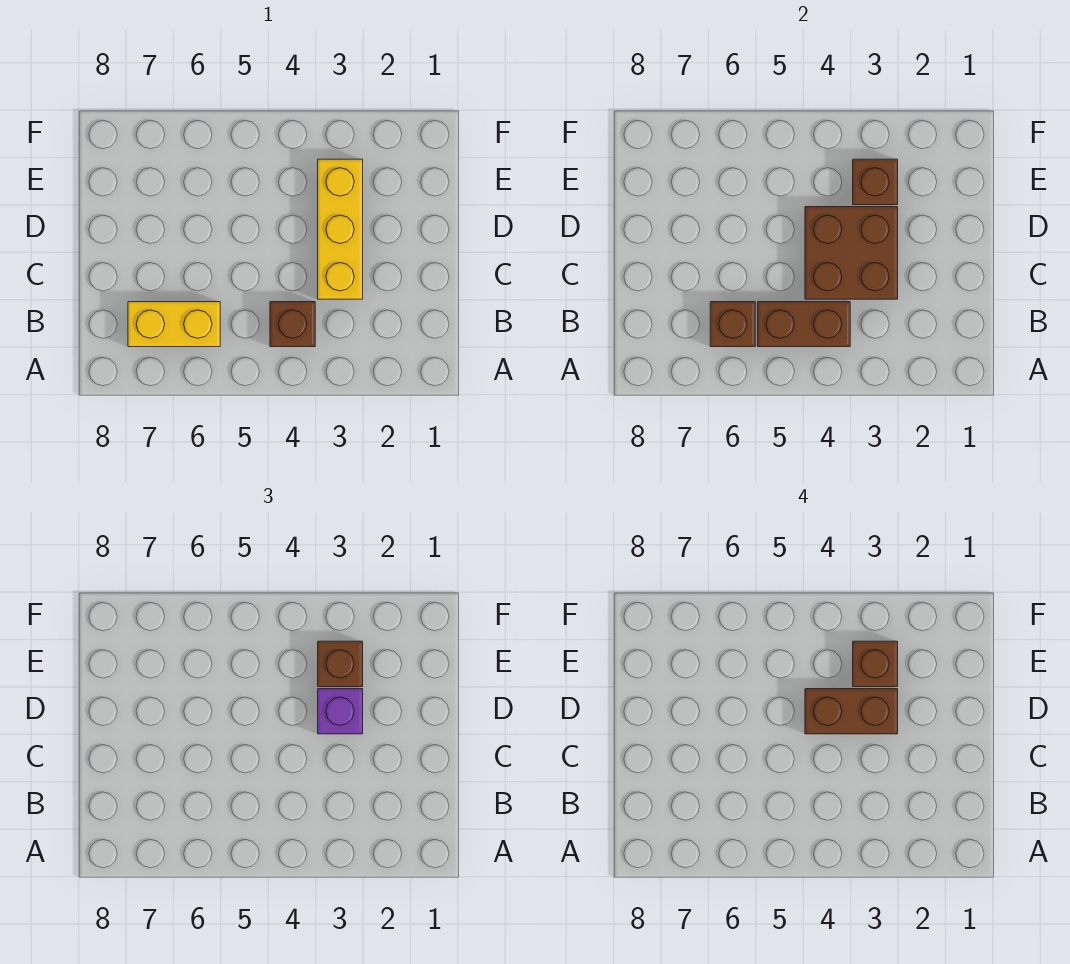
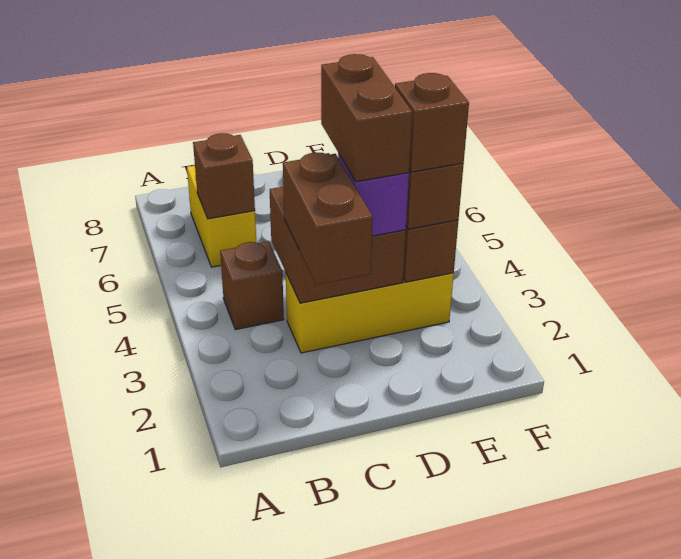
brown brick B4:B5 level 2 -> brown brick C2:C3 level 3

